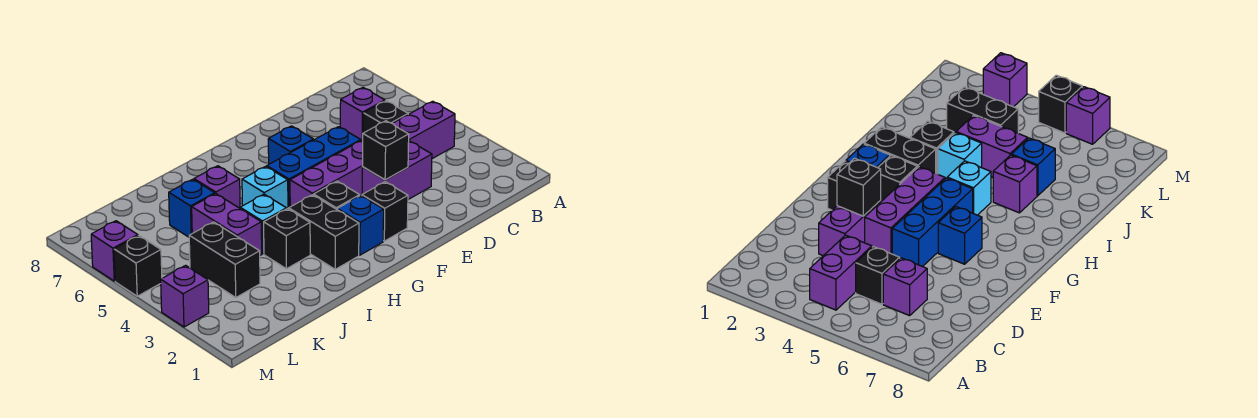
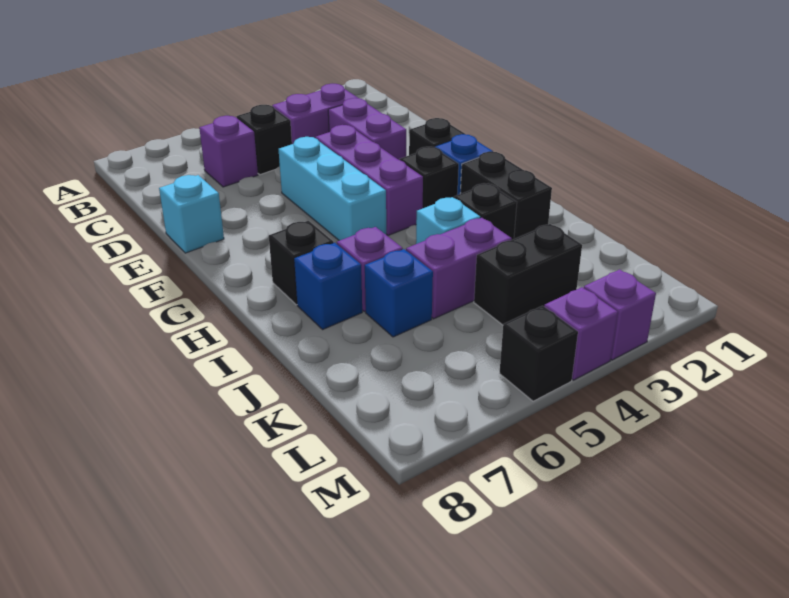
purple brick B4:C4 level 1 -> purple brick C3:C4 level 1
black brick E3 level 2 -> black brick H7 level 1
blue brick E5:G5 level 1 -> cyan brick E5:G5 level 1
blue brick F6 level 1 -> blue brick I7 level 1
black brick H2:H3 level 1 -> black brick H2:I2 level 1
cyan brick H5 level 1 -> cyan brick E8 level 1
purple brick M6 level 1 -> purple brick M4 level 1

